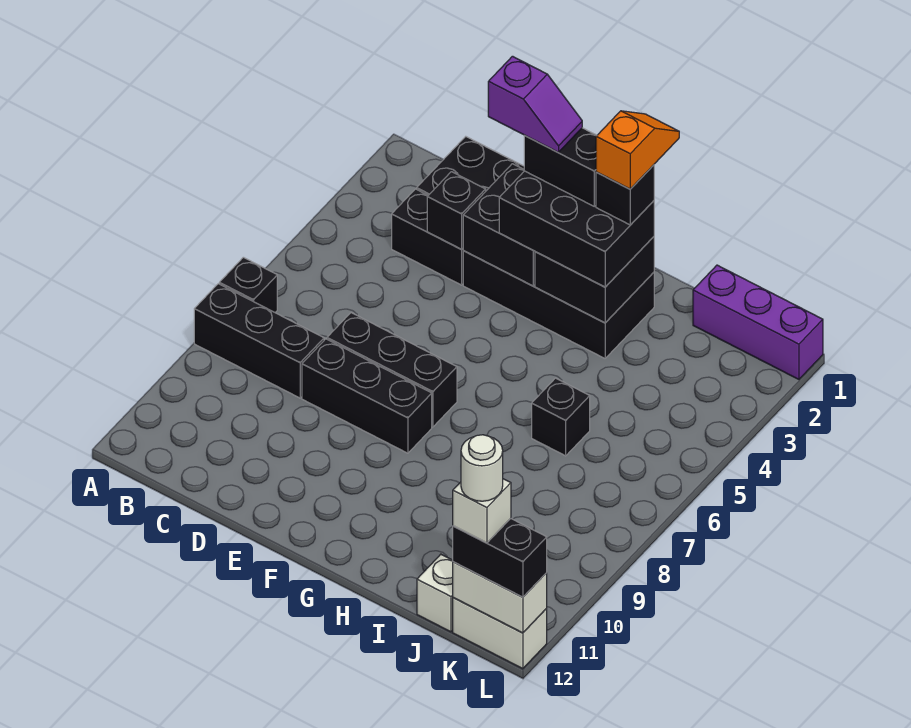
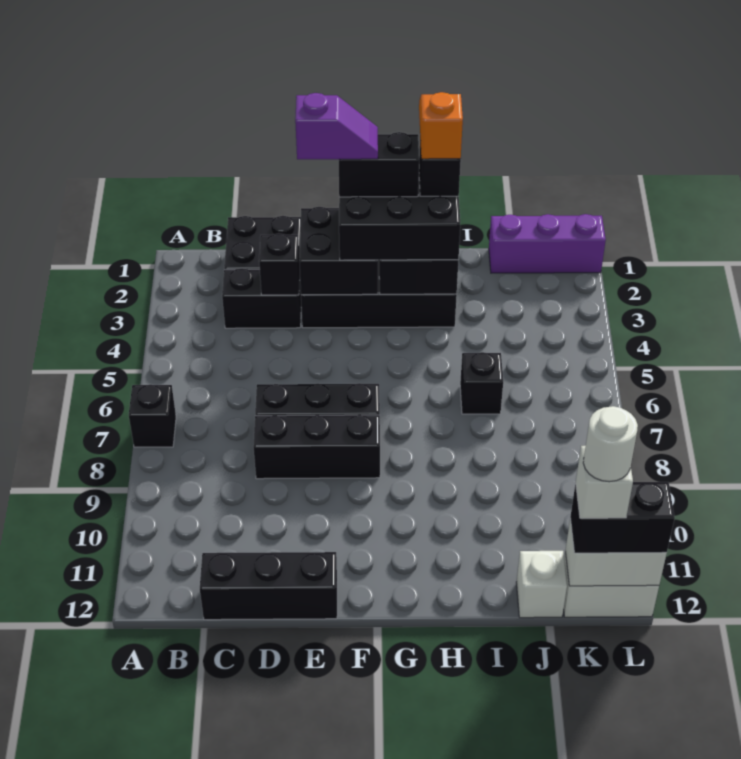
black brick A8:C8 level 1 -> black brick C12:E12 level 1

